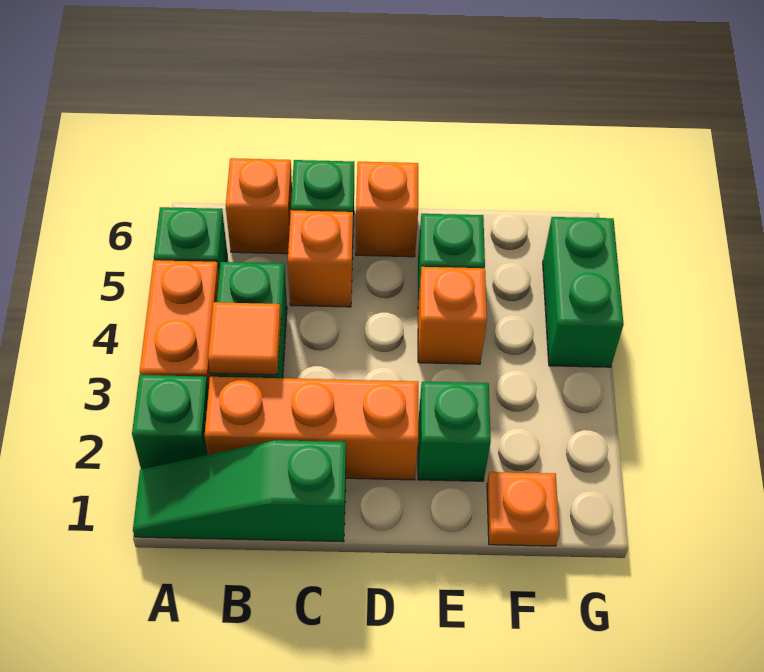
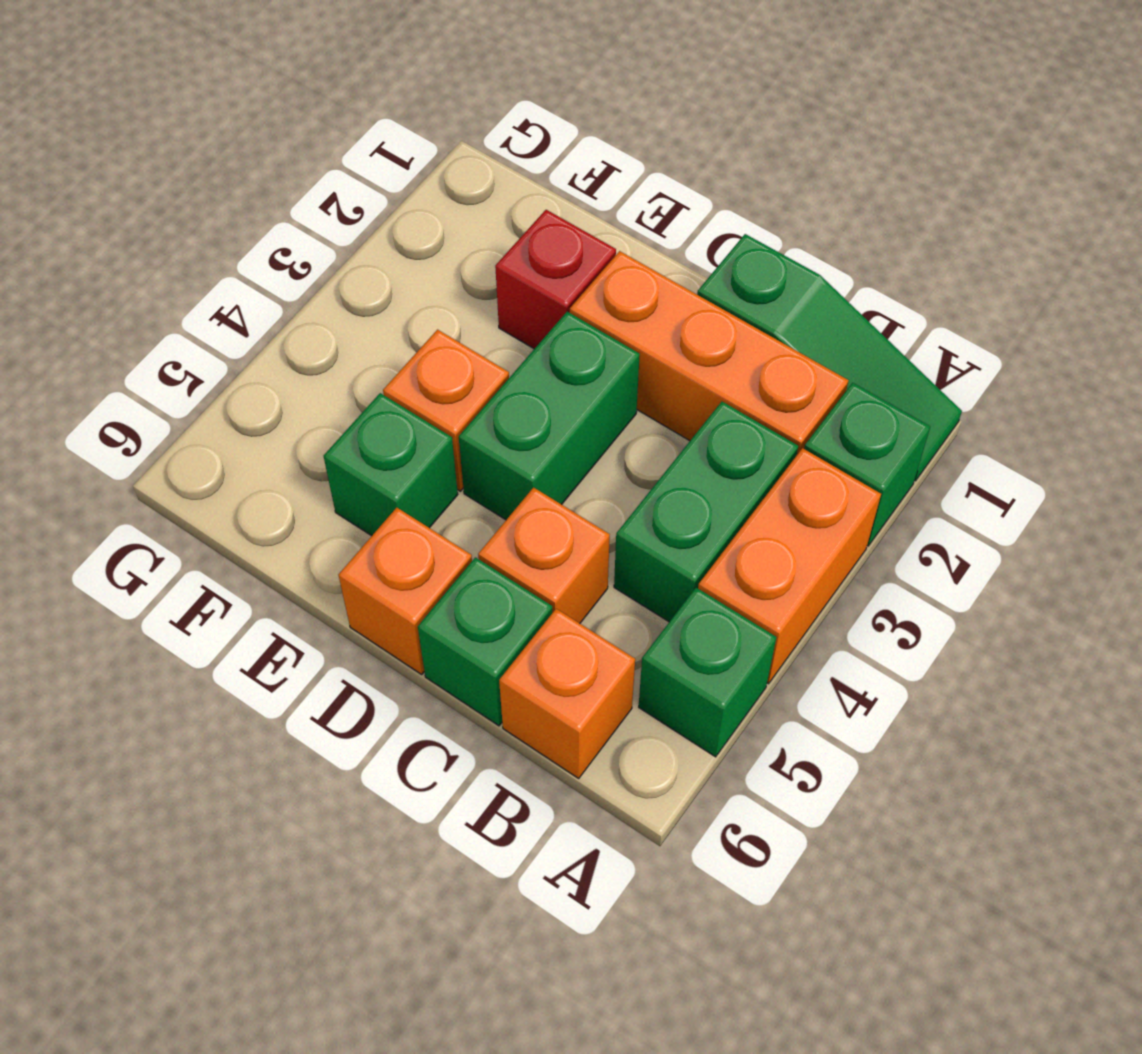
orange tile B3 level 2 -> none
green brick E2 level 1 -> red brick E2 level 1
orange plate F1 level 1 -> none
green brick G4:G5 level 1 -> green brick D3:D4 level 1

